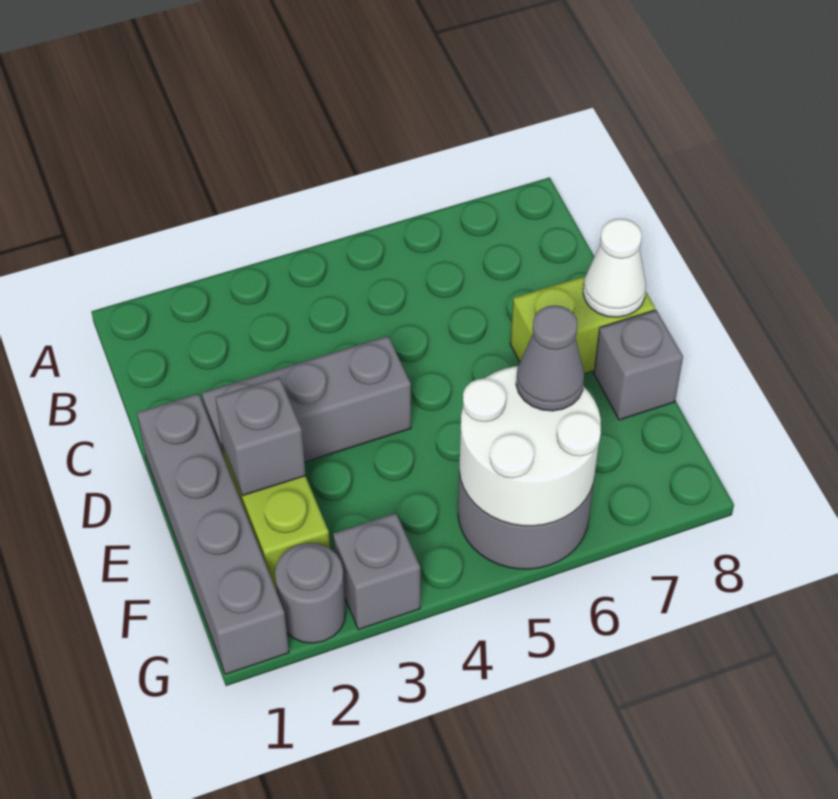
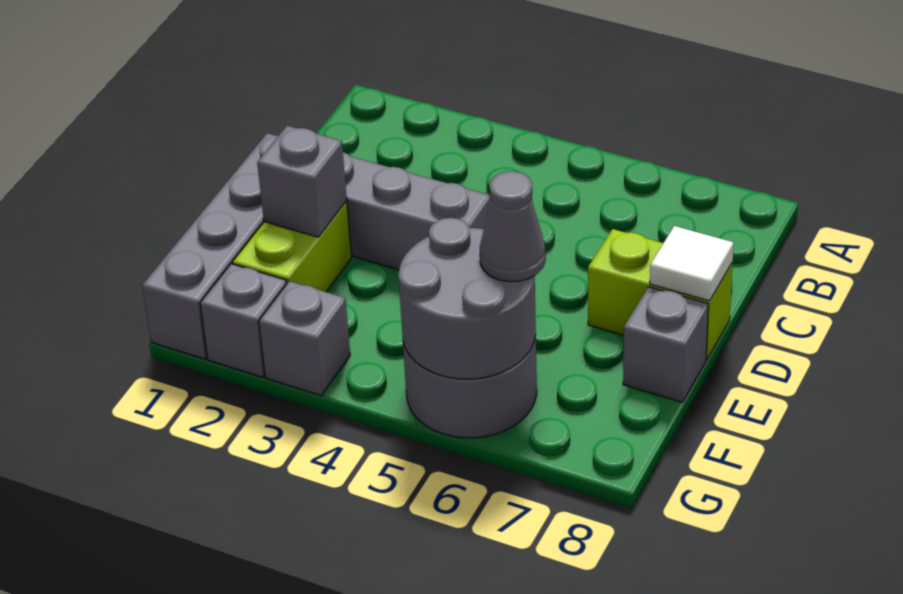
white cone D8 level 2 -> white tile D8 level 2
white round brick F5:G6 level 2 -> grey round brick F5:G6 level 2
grey round brick G2 level 1 -> grey brick G2 level 1

